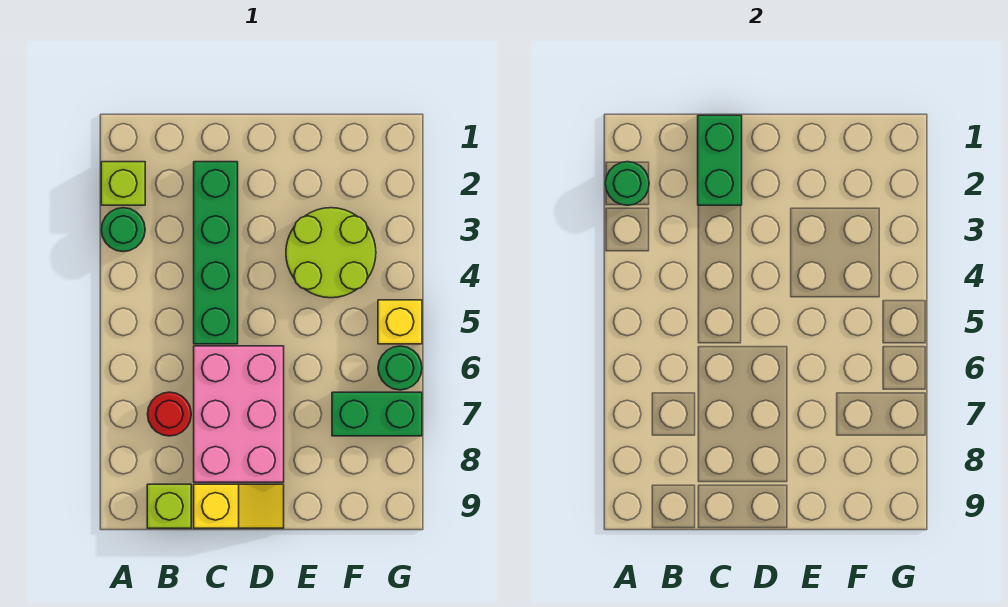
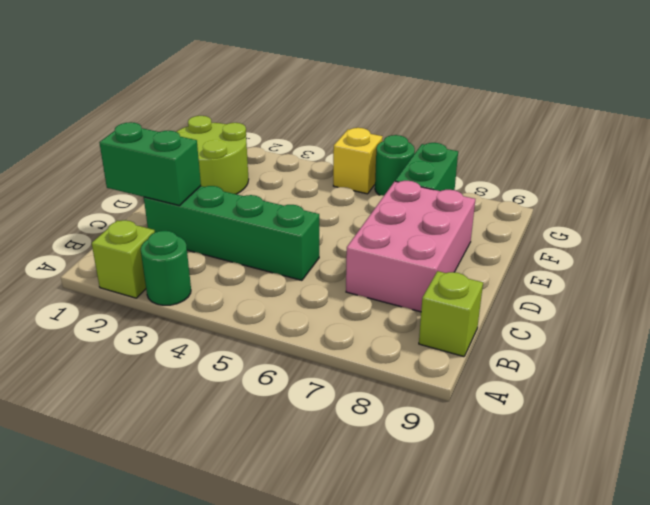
green round brick A2 level 2 -> none
red round brick B7 level 1 -> none
pink brick C6:D8 level 1 -> pink brick C7:E8 level 1
yellow slope C9:D9 level 1 top C -> none
lime round brick E3:F4 level 1 -> lime round brick E1:F2 level 1

